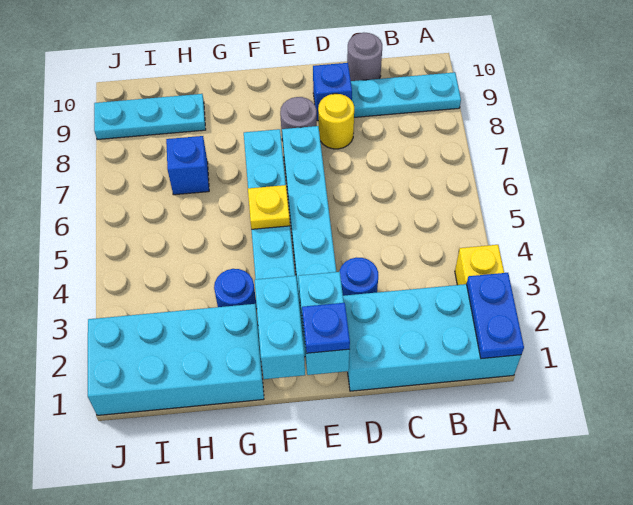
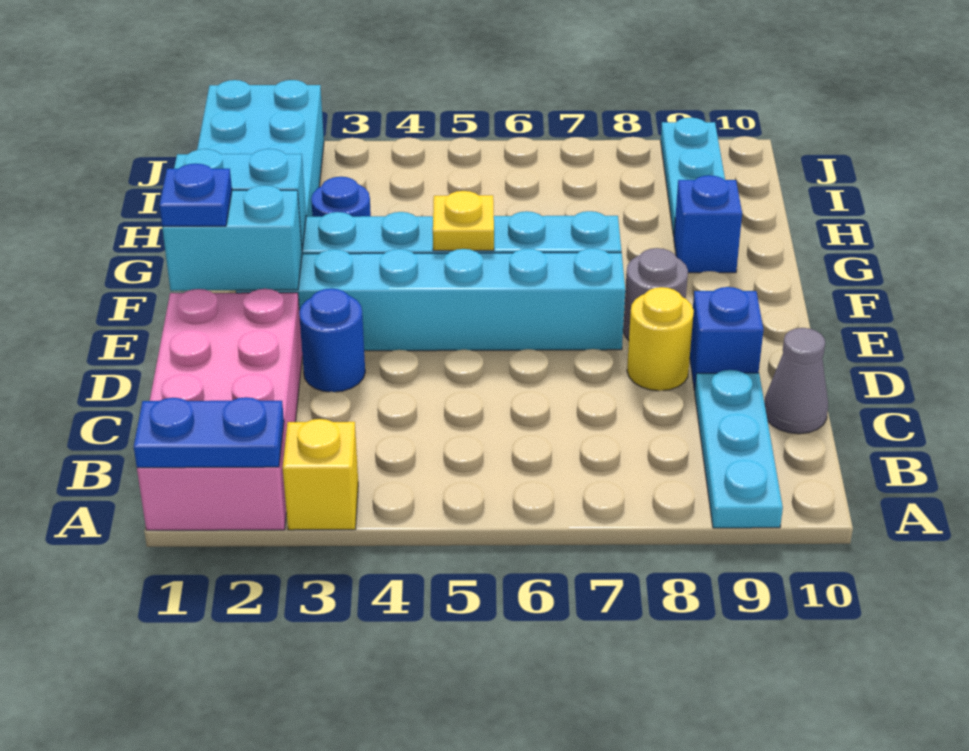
cyan brick A1:D2 level 1 -> pink brick A1:D2 level 1
grey round brick C10 level 1 -> grey cone C10 level 1
blue brick H7 level 1 -> blue brick G9 level 1

